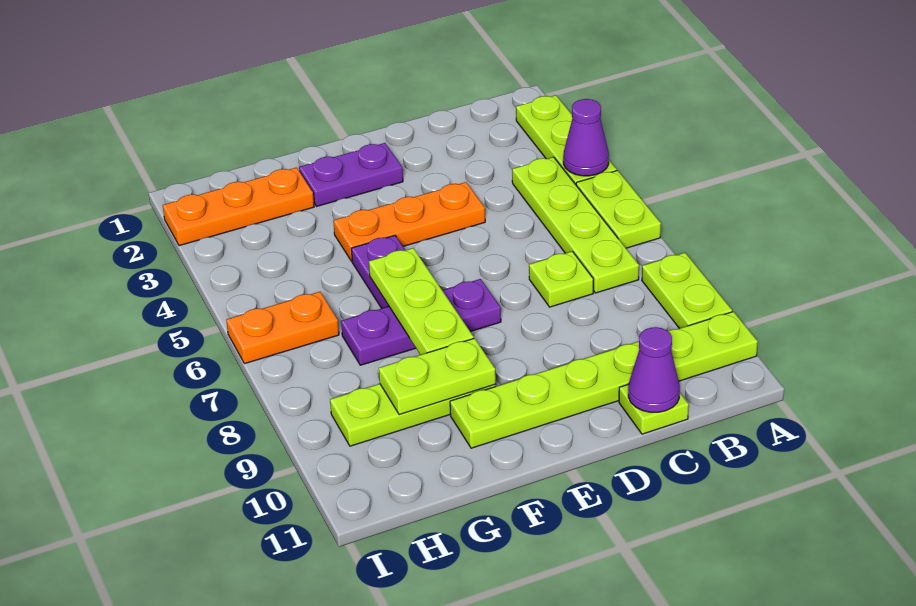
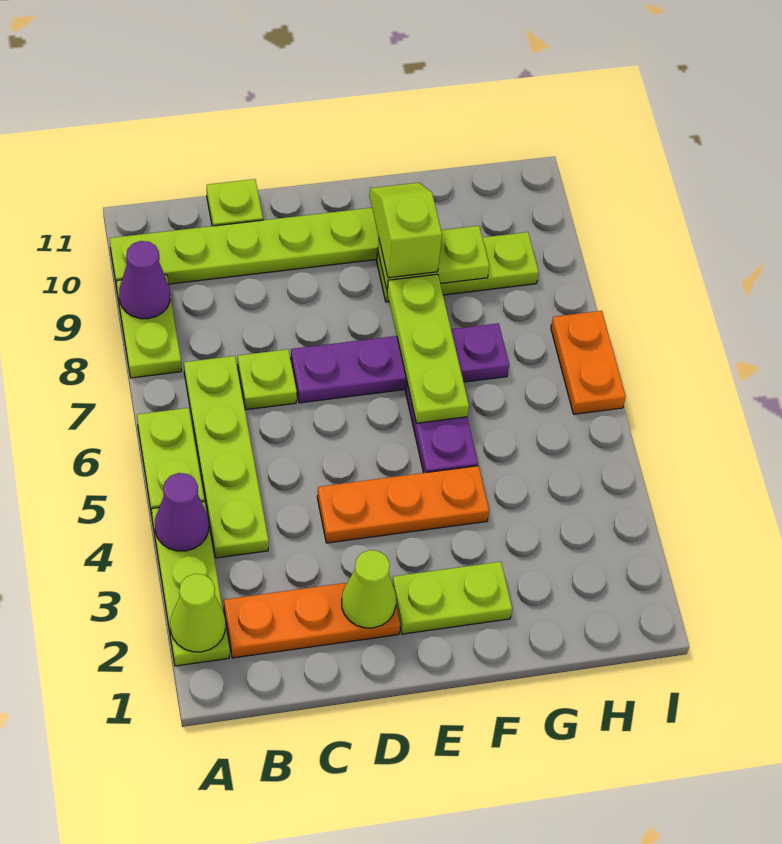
none -> lime cone A2 level 2
purple cone C11 level 2 -> purple cone A9 level 2
none -> lime cone D2 level 2
purple plate E2:F2 level 1 -> lime plate E2:F2 level 1
purple plate E7:G7 level 1 -> purple plate D7:G7 level 1
none -> lime slope F9:F10 level 3 top 9
orange plate G2:I2 level 1 -> orange plate B2:D2 level 1
orange plate H6:I6 level 1 -> orange plate I6:I7 level 1

